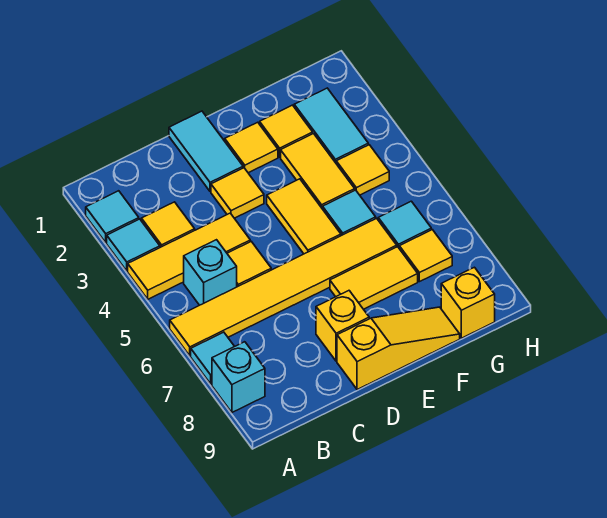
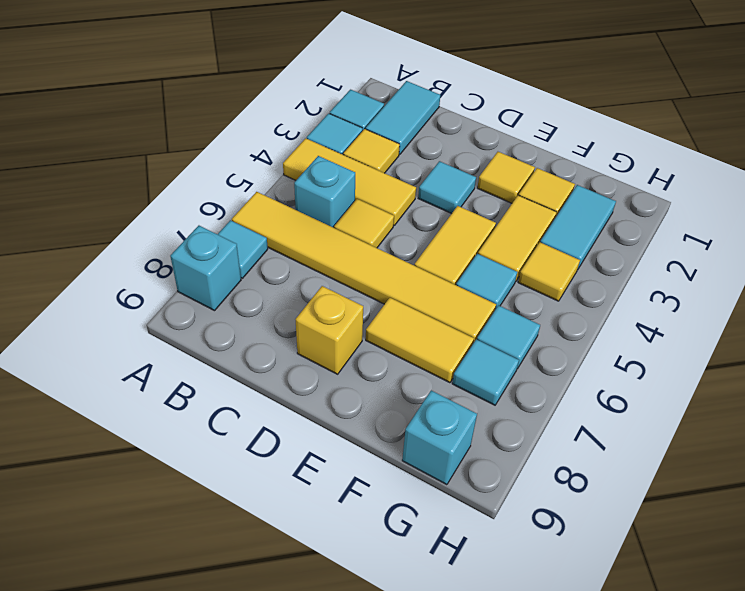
cyan tile D1:D2 level 1 -> cyan tile B1:B2 level 1
yellow tile D3 level 1 -> cyan tile D3 level 1
yellow slope D9:F9 level 1 top D -> none
yellow tile G7 level 1 -> cyan tile G7 level 1
yellow brick G9 level 1 -> cyan brick G9 level 1

